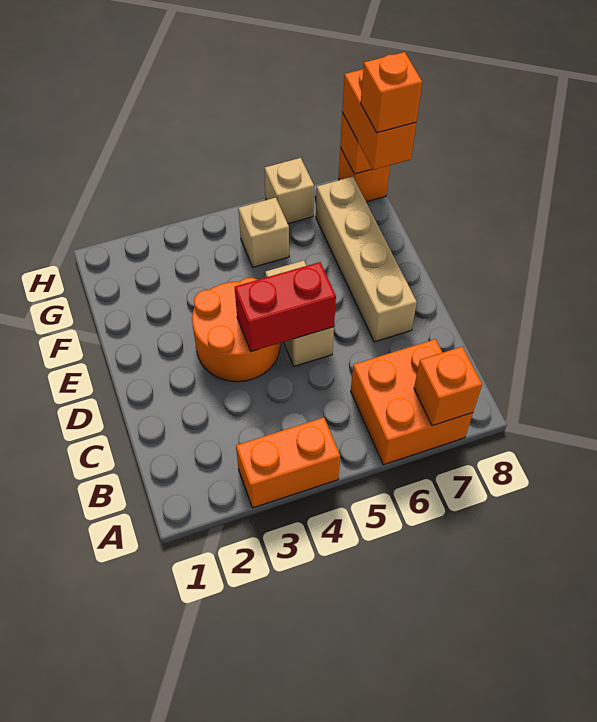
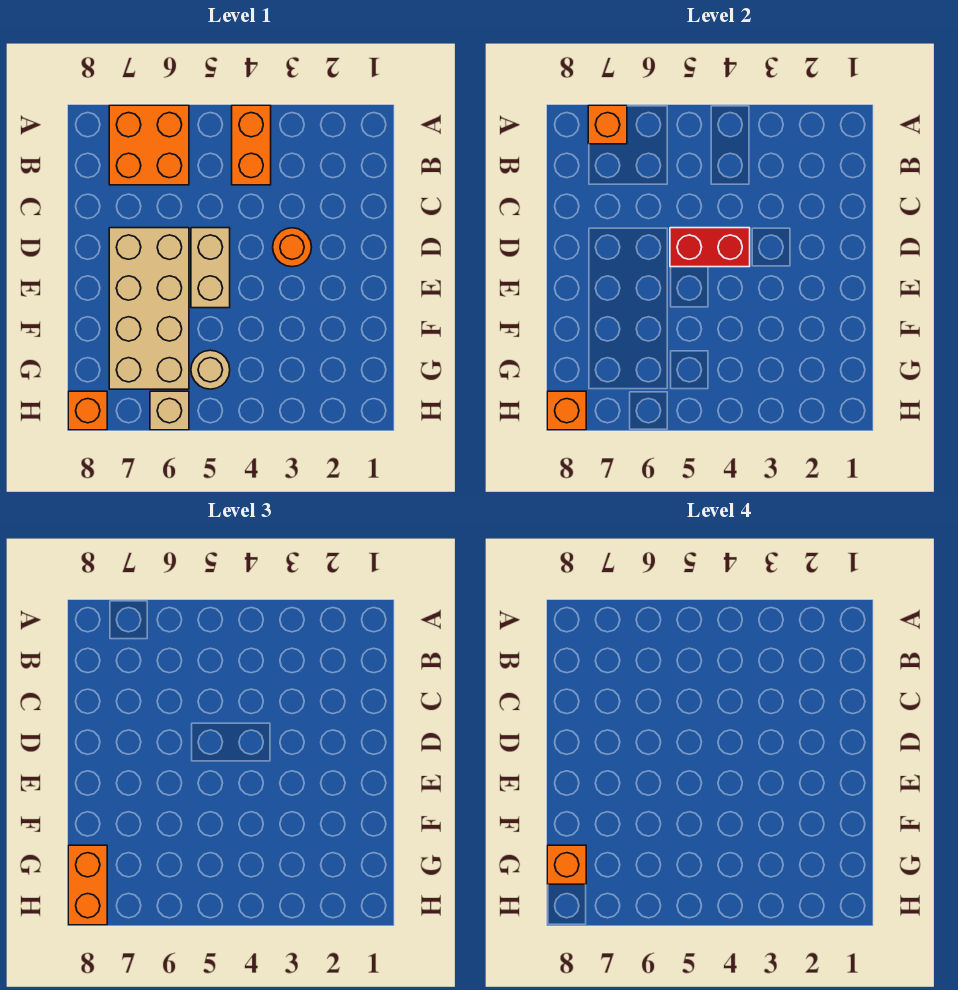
orange brick A3:A4 level 1 -> orange brick A4:B4 level 1
orange round brick D3:E4 level 1 -> orange round brick D3 level 1
tan brick D7:G7 level 1 -> tan brick D6:G7 level 1
tan brick G5 level 1 -> tan round brick G5 level 1

